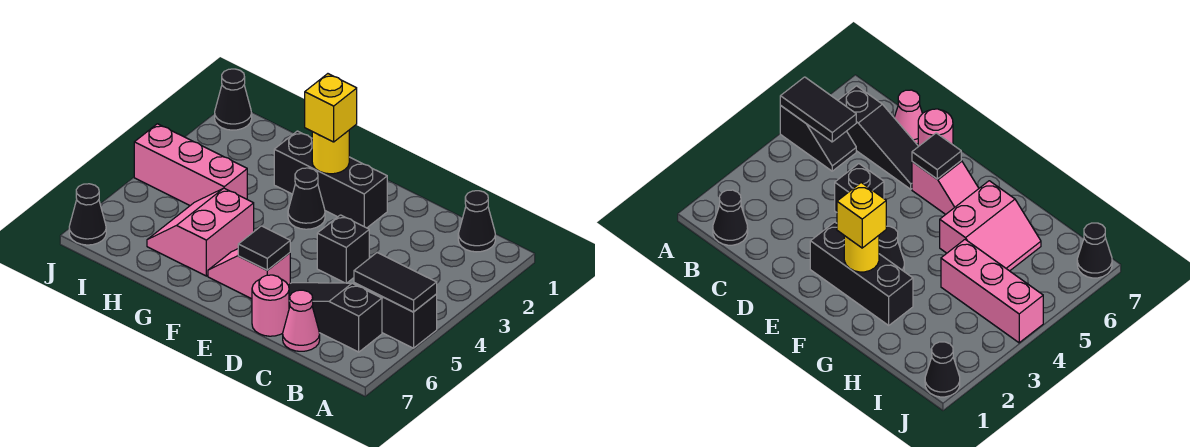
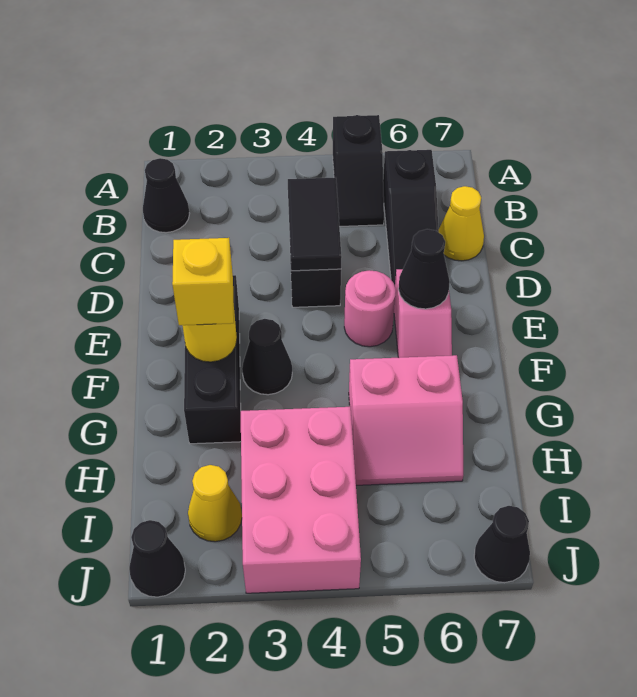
black tile A5:B5 level 2 -> black tile C4:D4 level 2
pink cone C7 level 1 -> yellow cone C7 level 1
pink round brick D7 level 1 -> pink round brick E5 level 1
black tile E6 level 2 -> black cone E6 level 2
pink brick H4:J4 level 1 -> pink brick H3:J4 level 1
none -> yellow cone I2 level 1

